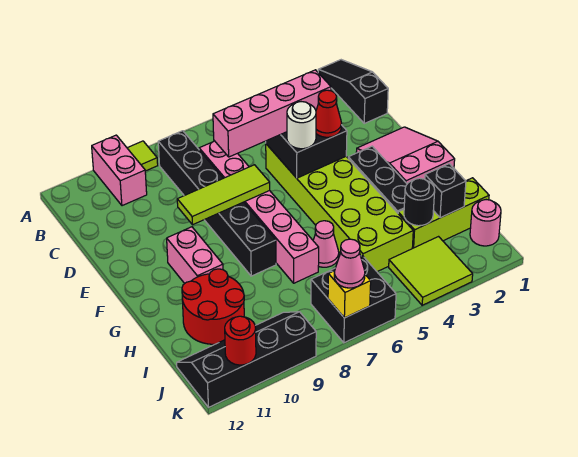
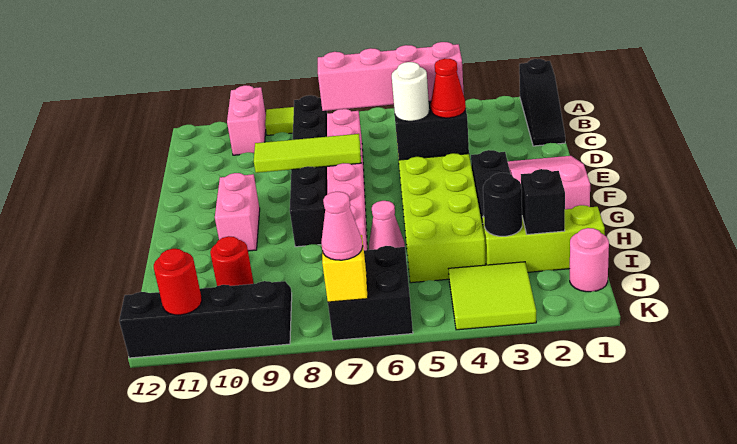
black slope A1:C1 level 1 top C -> black slope A1:C1 level 1 top A
red round brick H10:I11 level 1 -> red round brick I10 level 1

